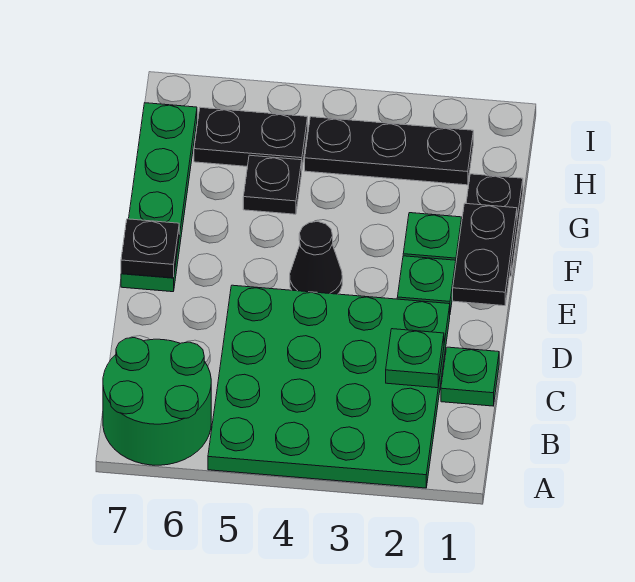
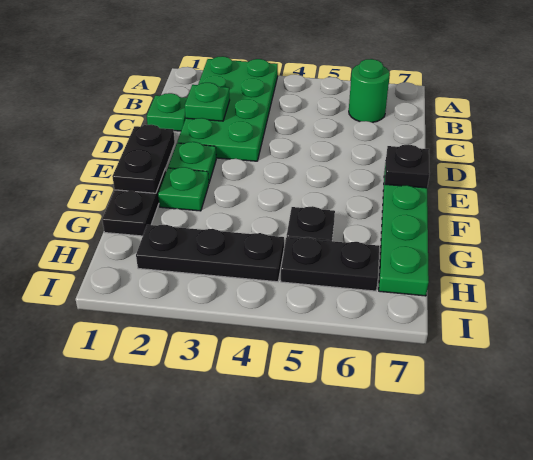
green plate A2:D5 level 1 -> green plate A2:D3 level 1
green round brick A6:B7 level 1 -> green round brick B6 level 1
black cone E4 level 1 -> none

